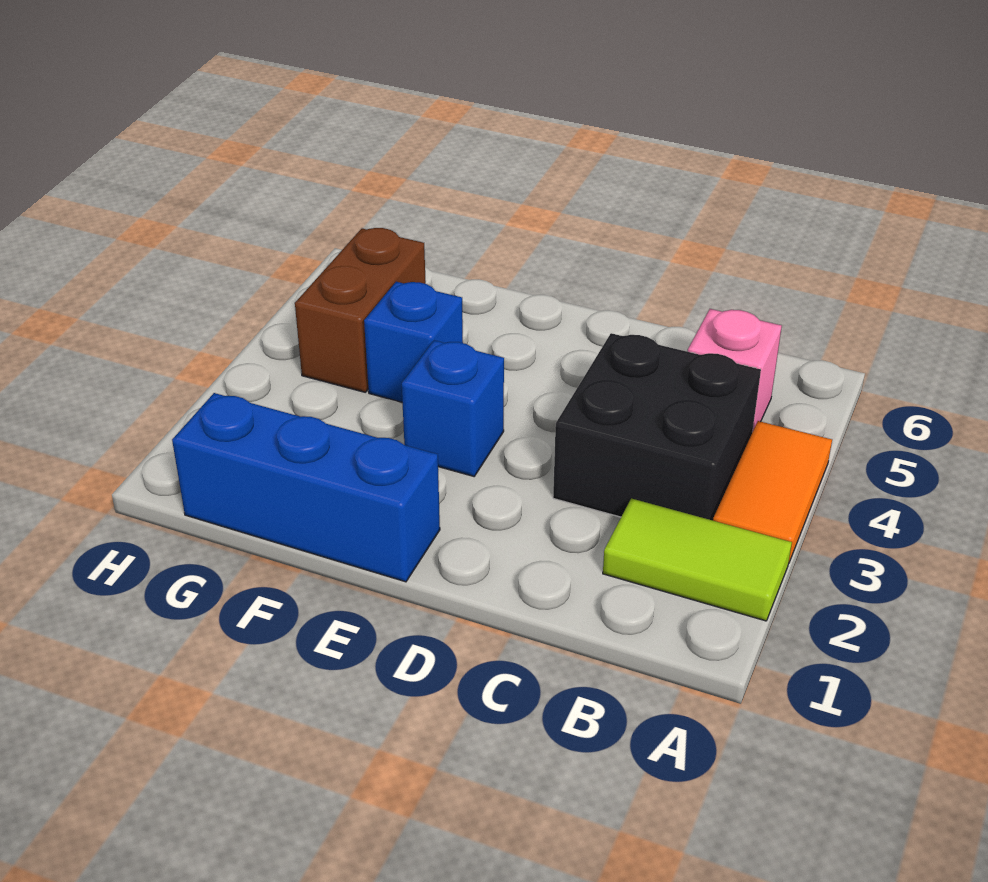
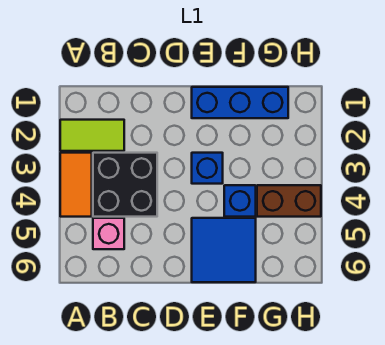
none -> blue tile E5:F6 level 1
brown brick G4:G5 level 1 -> brown brick G4:H4 level 1

